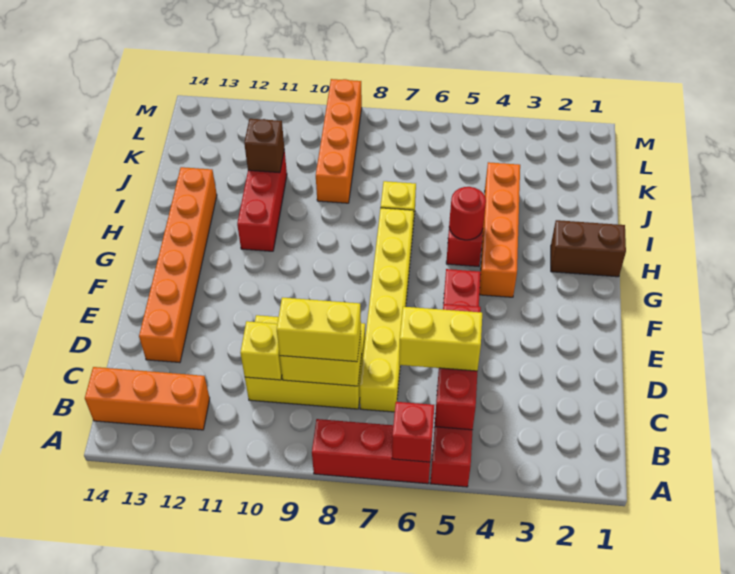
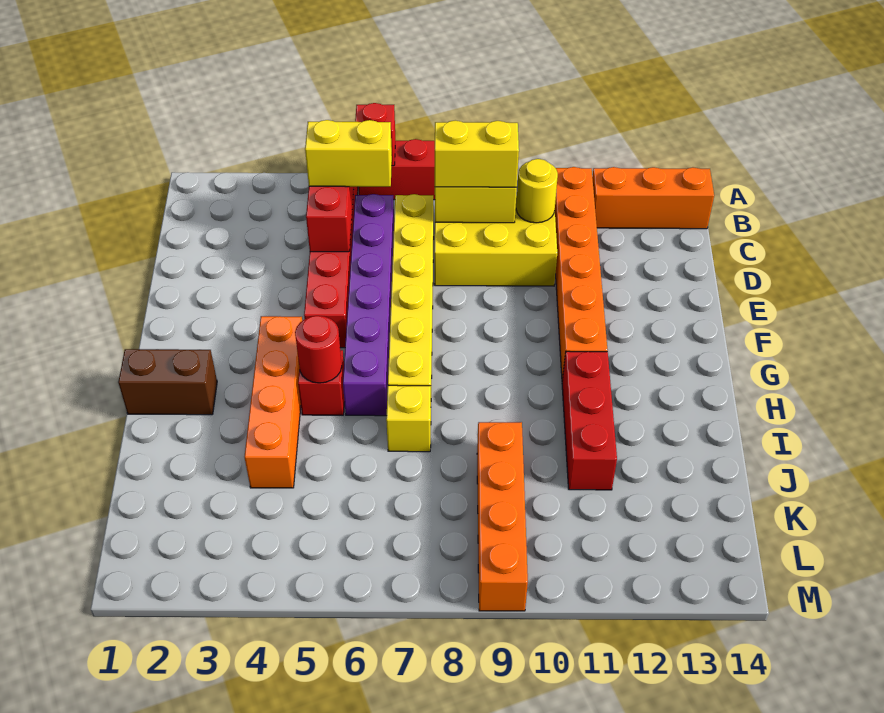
none -> purple brick C6:H6 level 1
yellow brick C10 level 2 -> yellow round brick C10 level 2
orange brick D13:I13 level 1 -> orange brick B11:G11 level 1
brown brick J11 level 2 -> none

